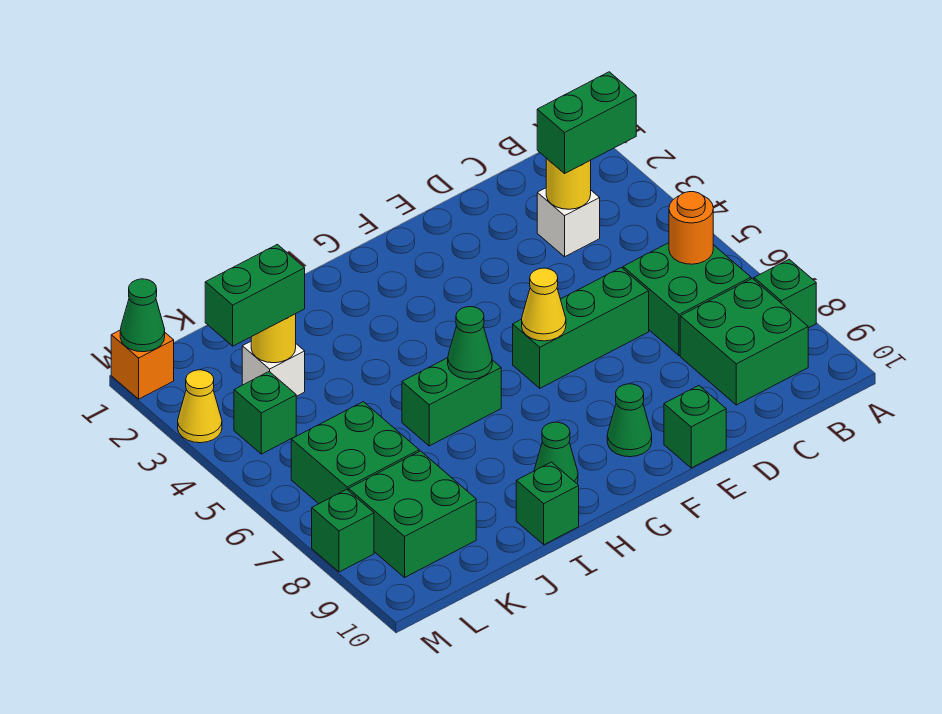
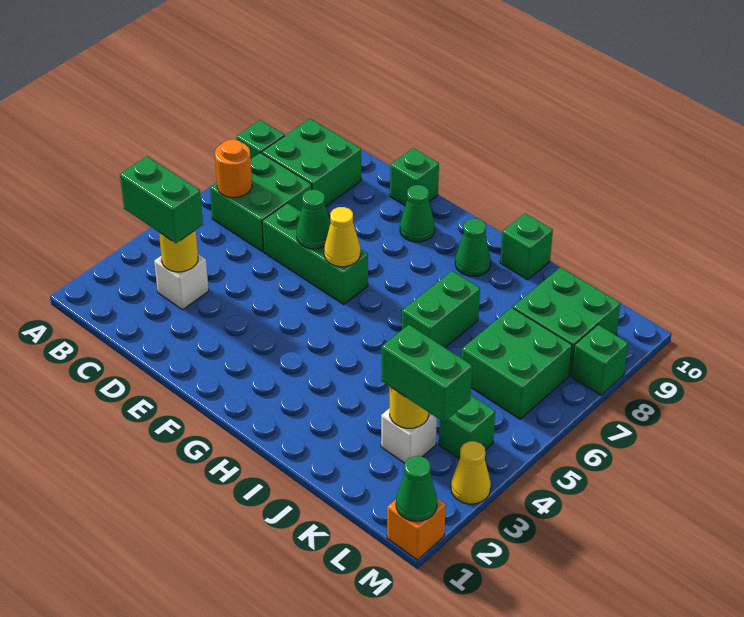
green brick H6:I6 level 1 -> green brick I6:I7 level 1
green cone H6 level 2 -> green cone E6 level 2

